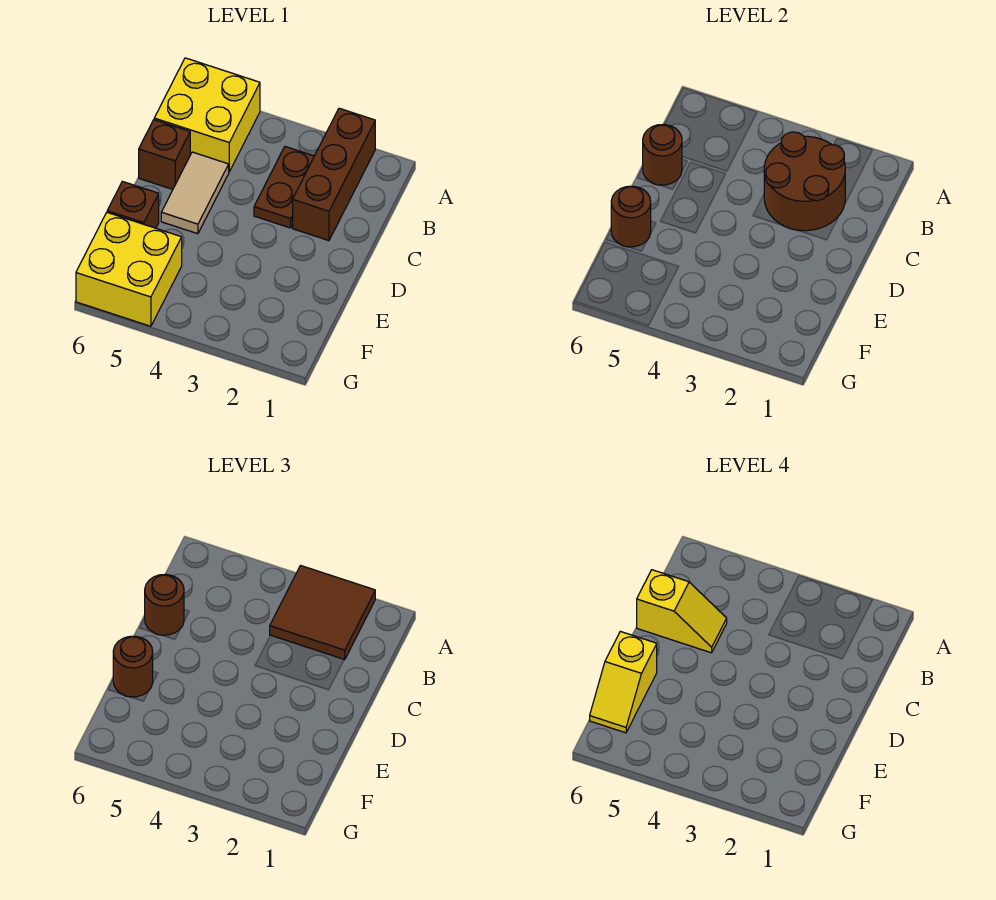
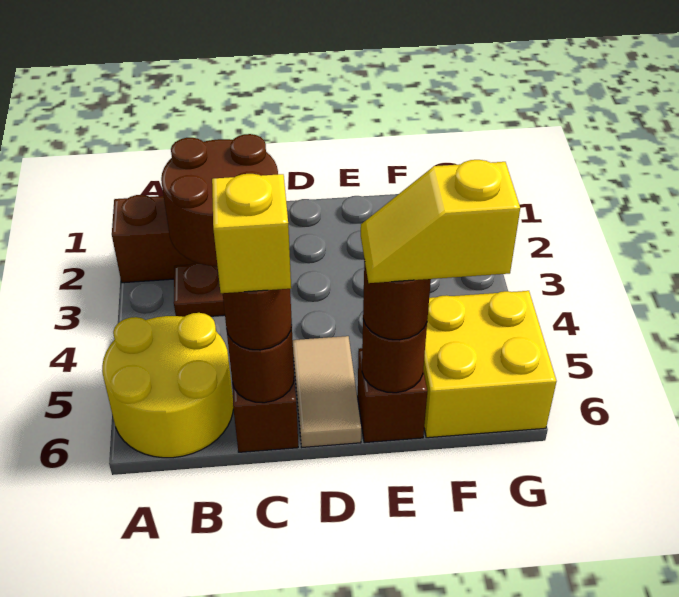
brown tile A2:B3 level 3 -> none
yellow brick A5:B6 level 1 -> yellow round brick A5:B6 level 1
tan tile C5:D5 level 1 -> tan tile D5:D6 level 1
yellow slope E6:F6 level 4 top E -> yellow slope E6:F6 level 4 top F

